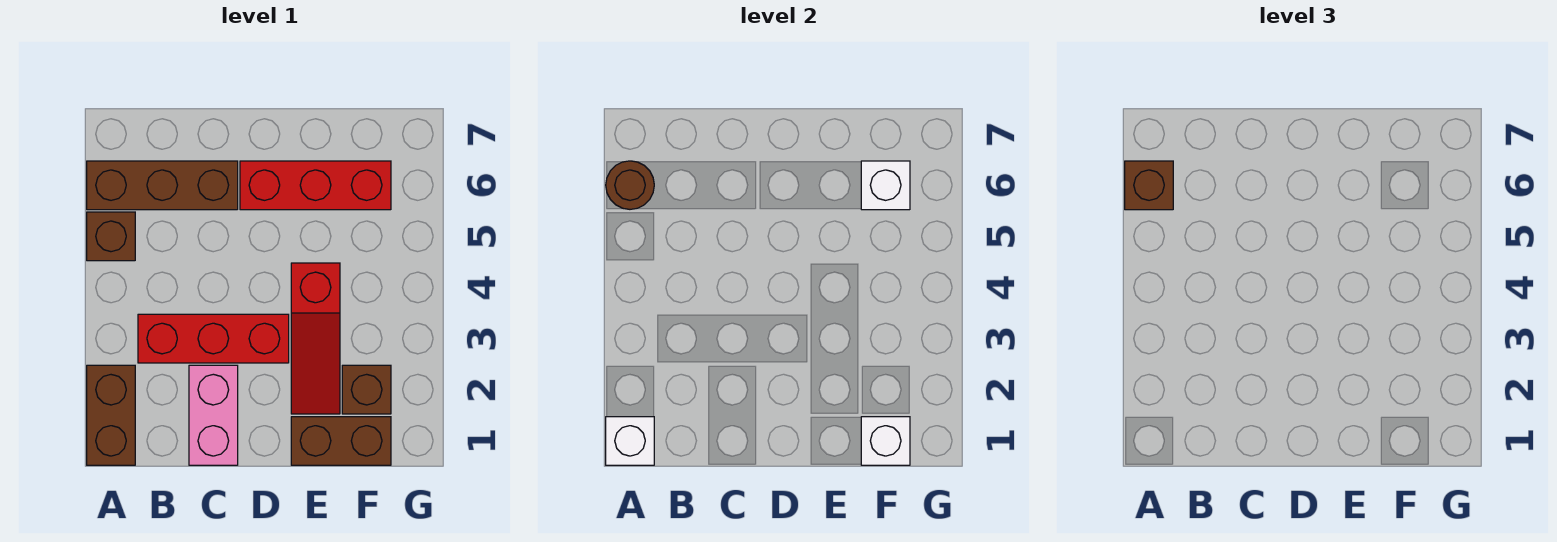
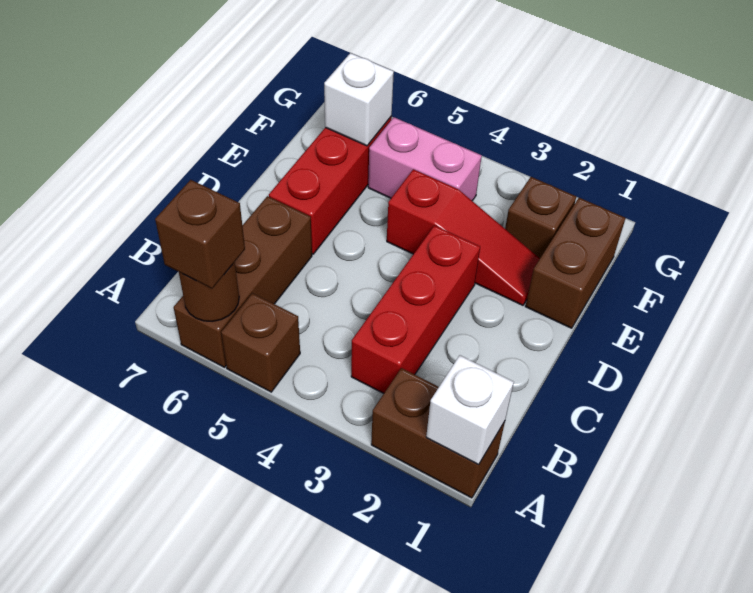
pink brick C1:C2 level 1 -> pink brick F4:F5 level 1
white brick F1 level 2 -> none

